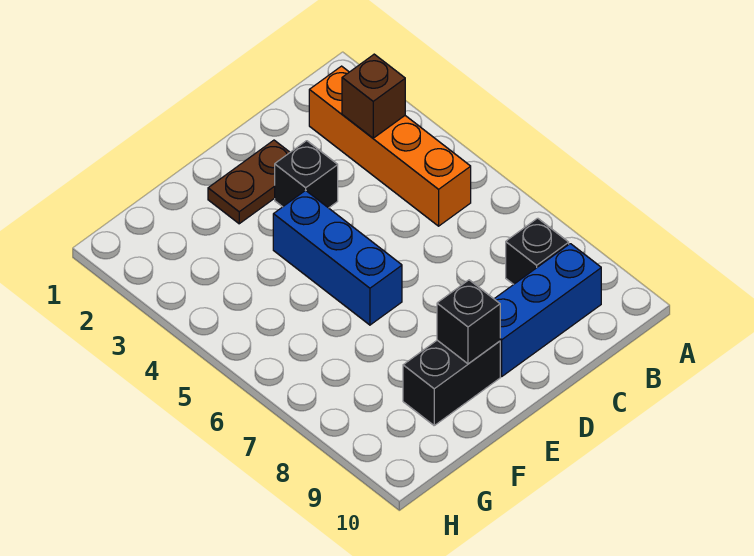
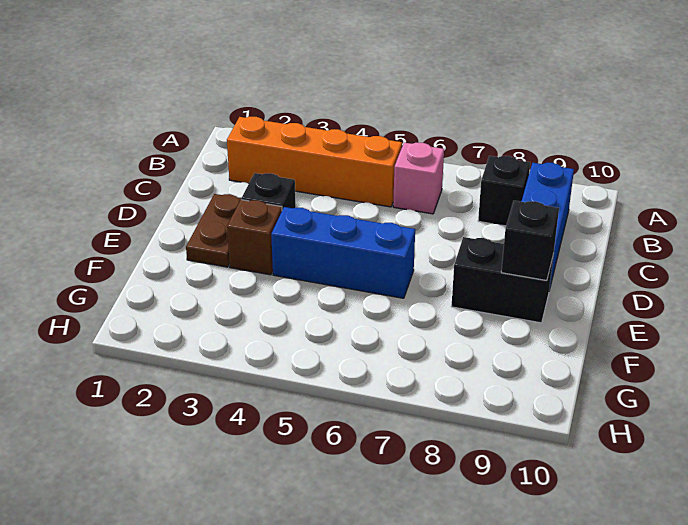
brown brick B3 level 2 -> brown brick E3 level 1
none -> pink brick B6 level 1
black brick E9:F9 level 1 -> black brick E8:E9 level 1

